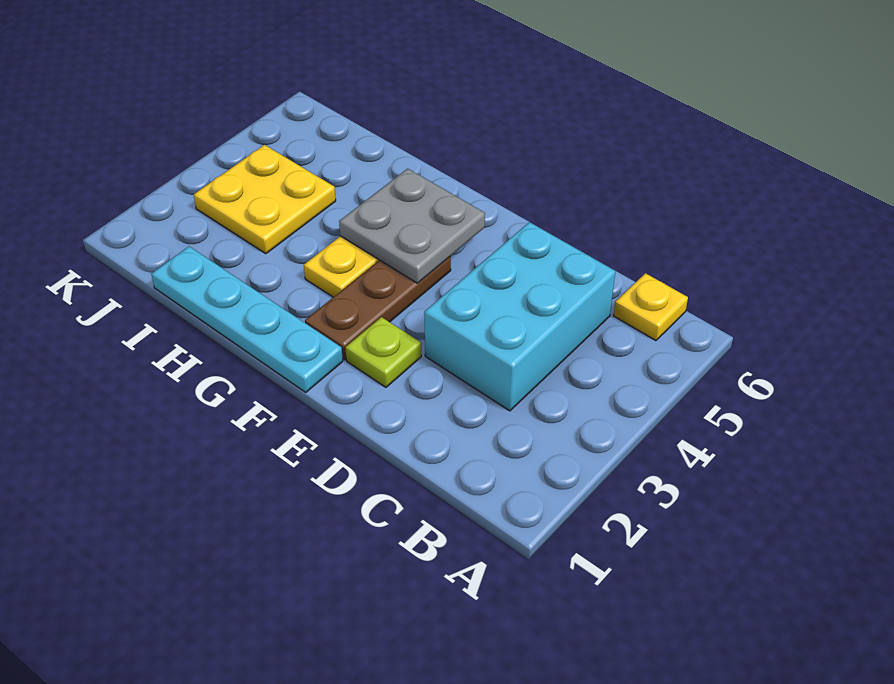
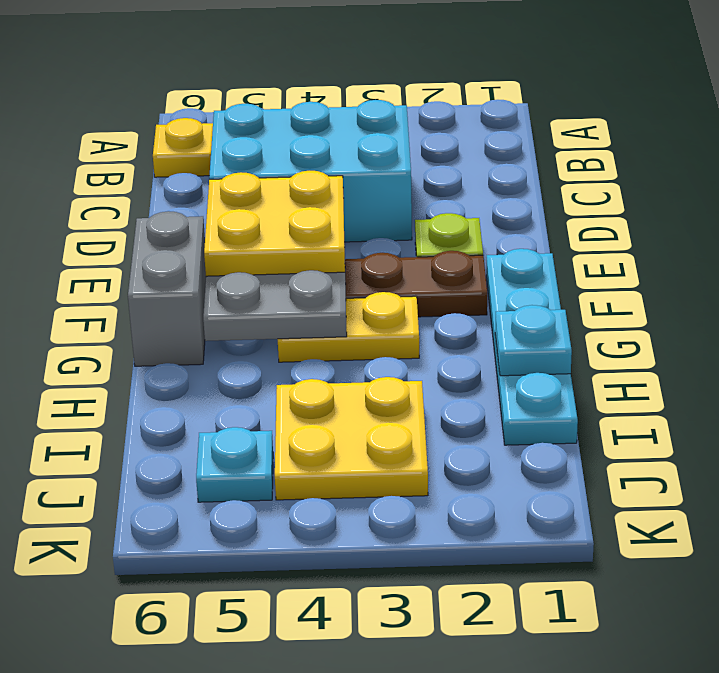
none -> yellow plate E4:F5 level 3
none -> grey brick F6:G6 level 1
none -> cyan plate H1 level 2
none -> cyan plate J5 level 1

